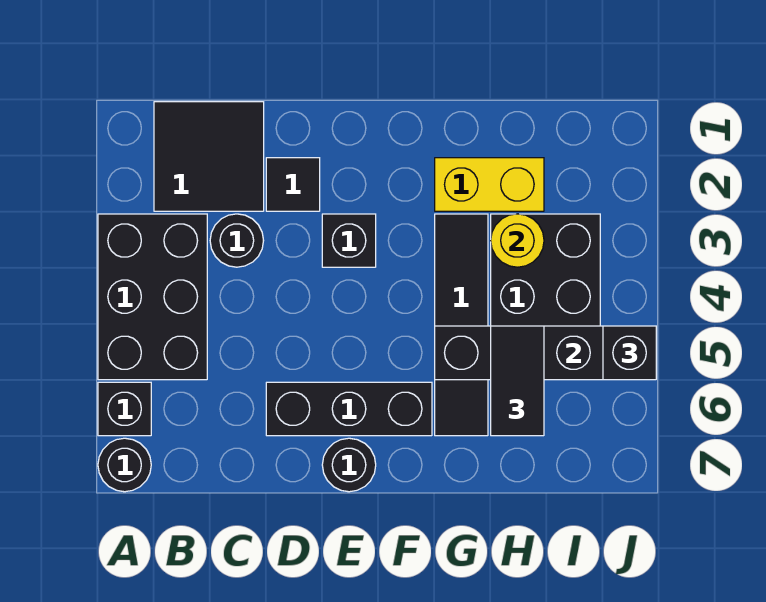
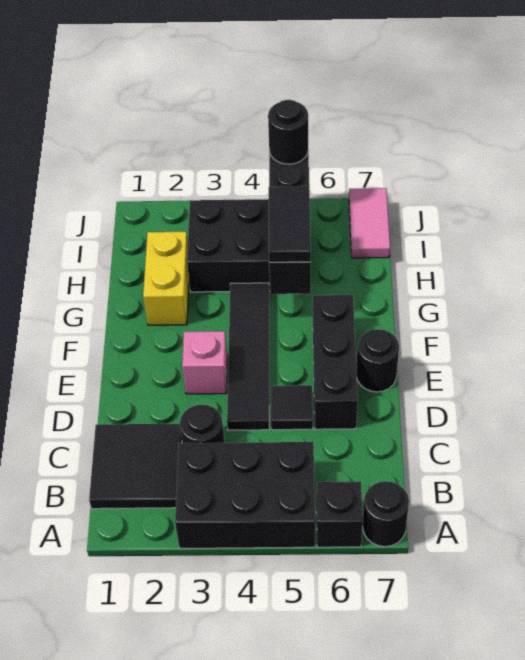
black tile D2 level 1 -> black tile D5 level 1
black brick E3 level 1 -> pink brick E3 level 1
black tile G3:G6 level 1 -> black tile D4:G4 level 1
yellow round brick H3 level 2 -> none
black tile H5:H6 level 3 -> black tile G5:H5 level 3
none -> pink tile I7:J7 level 1
black brick J5 level 3 -> black round brick J5 level 3

